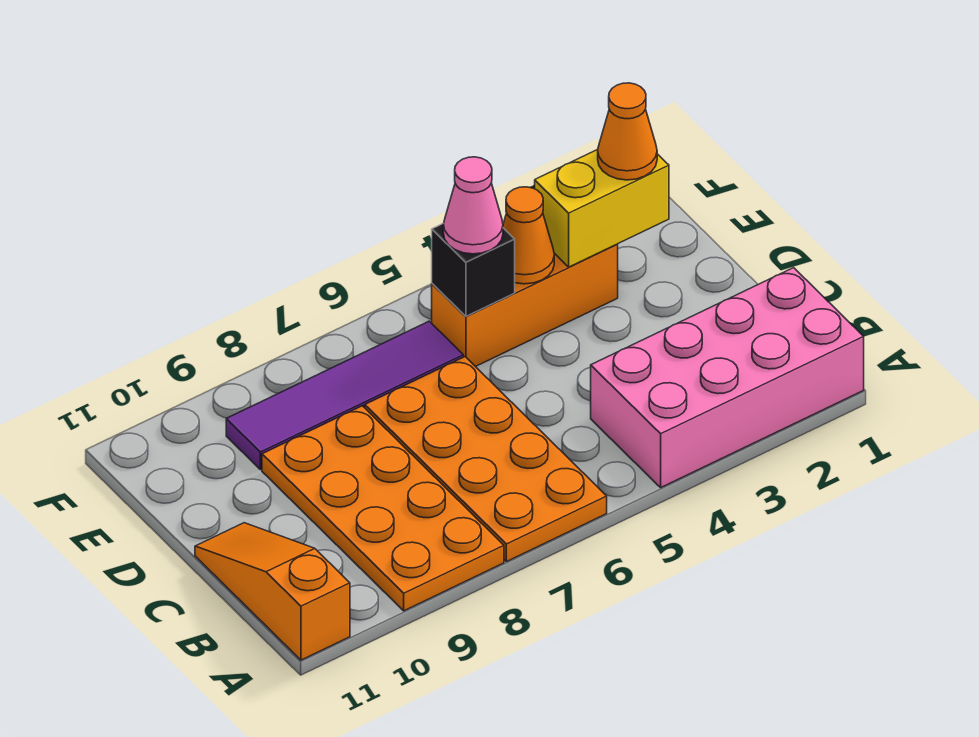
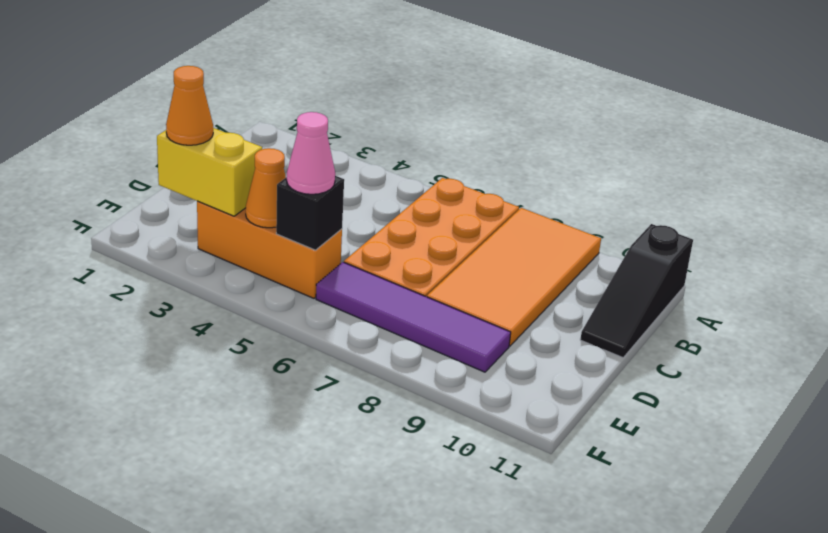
pink brick A1:B4 level 1 -> none
orange plate A8:D9 level 1 -> orange tile A8:D9 level 1
orange slope A11:C11 level 1 top A -> black slope A11:C11 level 1 top A

